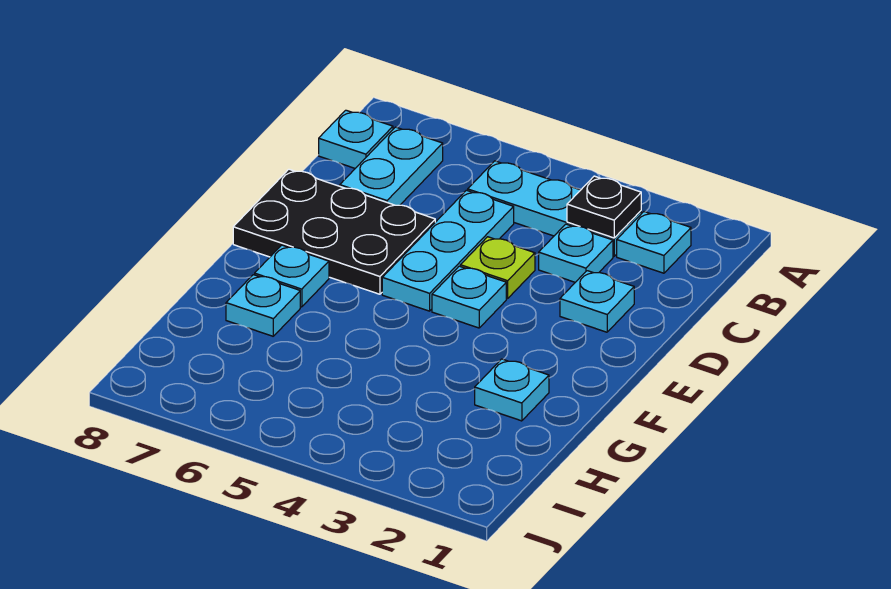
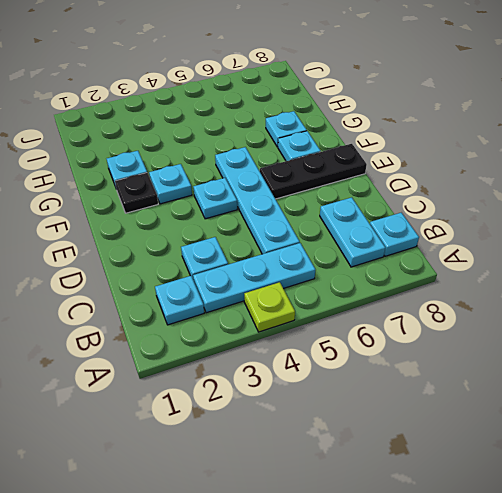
black plate B3 level 2 -> black plate F2 level 1
cyan plate C5:E5 level 1 -> cyan plate C5:F5 level 1
cyan plate D2 level 1 -> cyan plate F3 level 1
lime plate D4 level 1 -> lime plate A4 level 1
black plate D6:E8 level 1 -> black plate E6:E8 level 1

